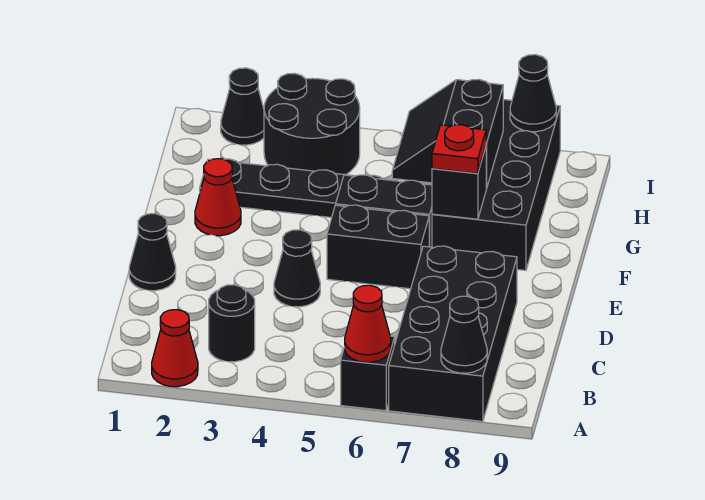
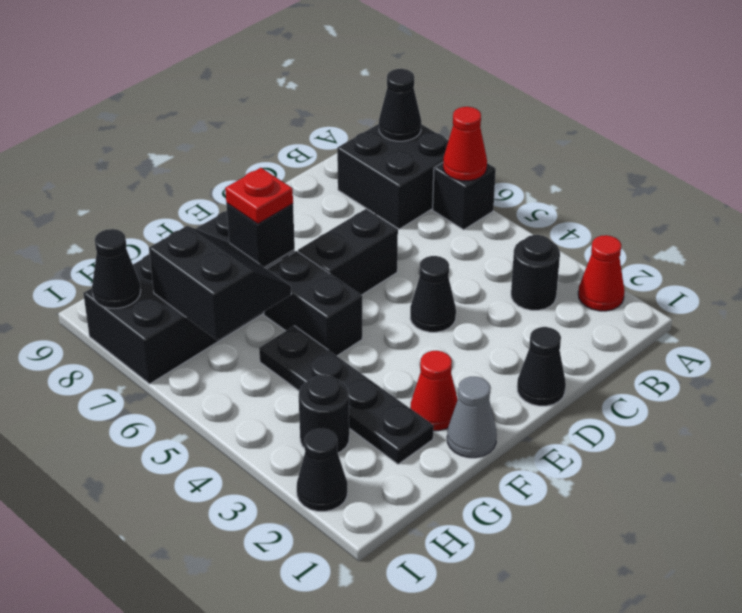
black brick A7:D8 level 1 -> black brick A7:B8 level 1
black brick E5:E6 level 1 -> black brick D6:E6 level 1
none -> grey cone F1 level 1
black slope G6:H7 level 2 top 7 -> black slope G6:H7 level 2 top H
black round brick H3:I4 level 1 -> black round brick H3 level 1

